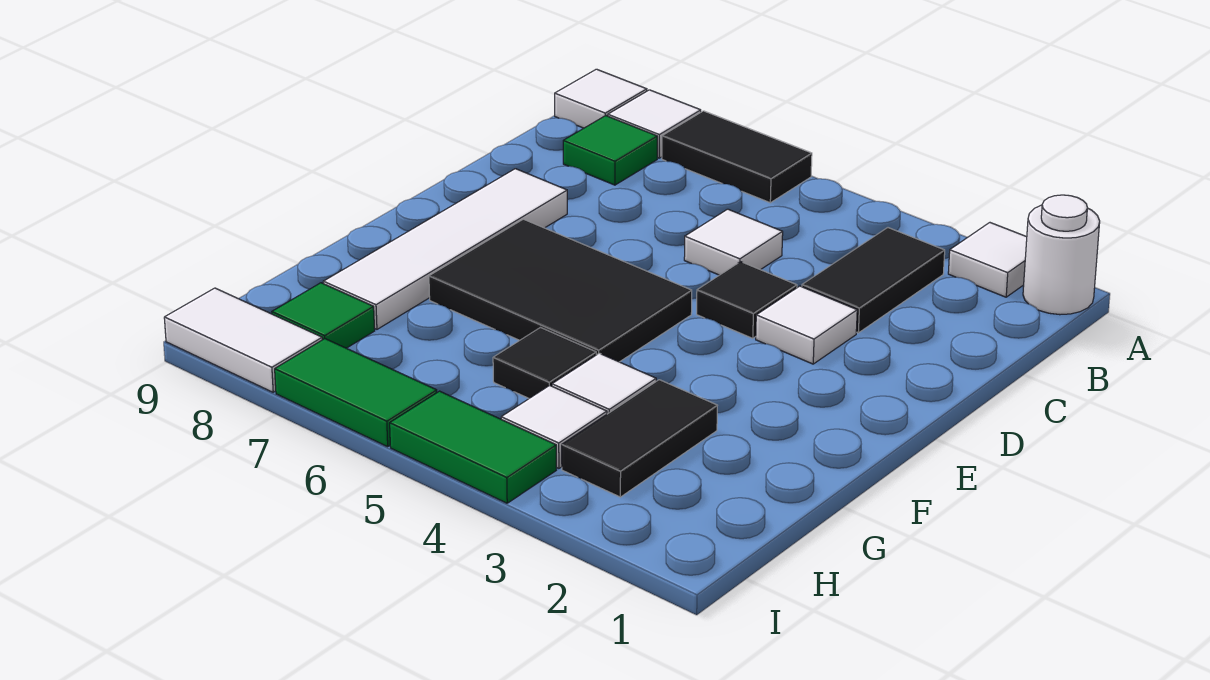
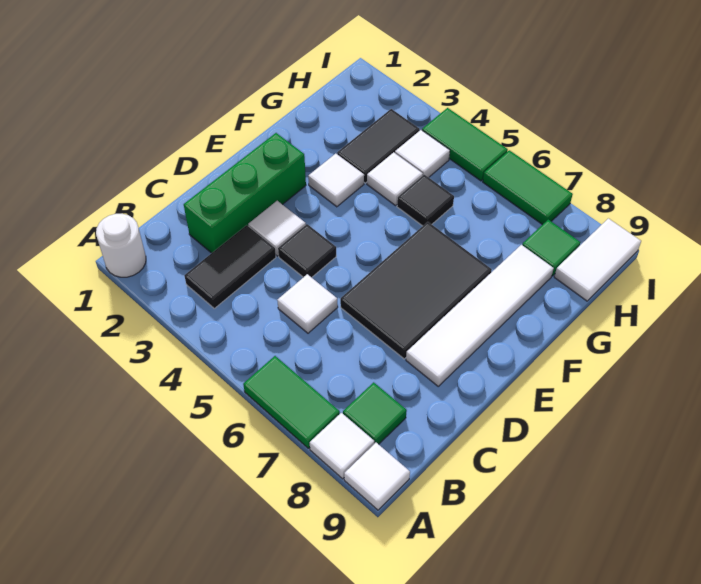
white tile A2 level 1 -> white tile F3 level 1
black tile A6:A7 level 1 -> green tile A6:A7 level 1
none -> green brick C2:E2 level 1
black tile E5:F7 level 1 -> black tile D6:F7 level 1
white tile I8:I9 level 1 -> white tile H9:I9 level 1

